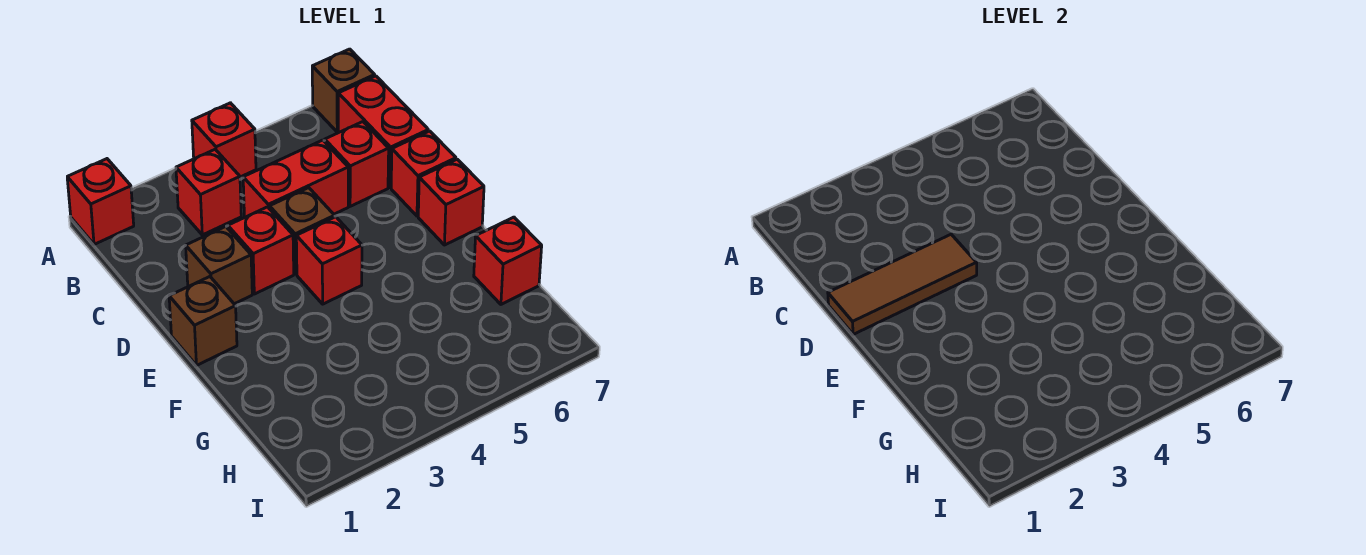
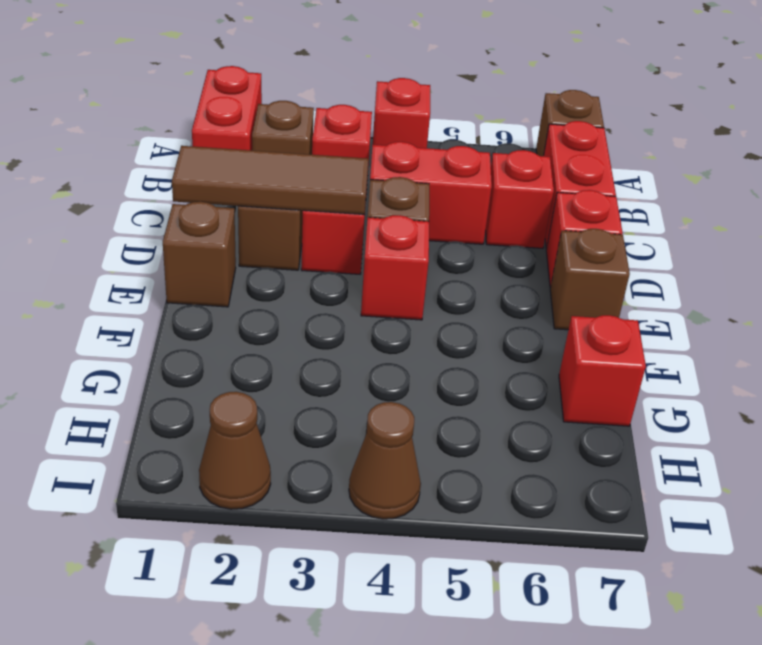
red brick A1 level 1 -> red brick A1:B1 level 1
none -> brown brick B2 level 1
red brick E7 level 1 -> brown brick E7 level 1
none -> brown cone I2 level 1
none -> brown cone I4 level 1

